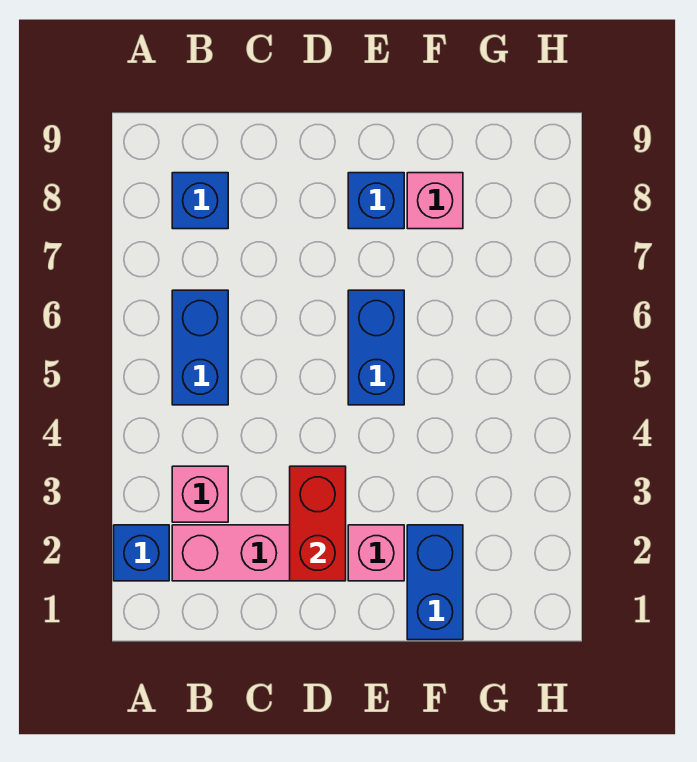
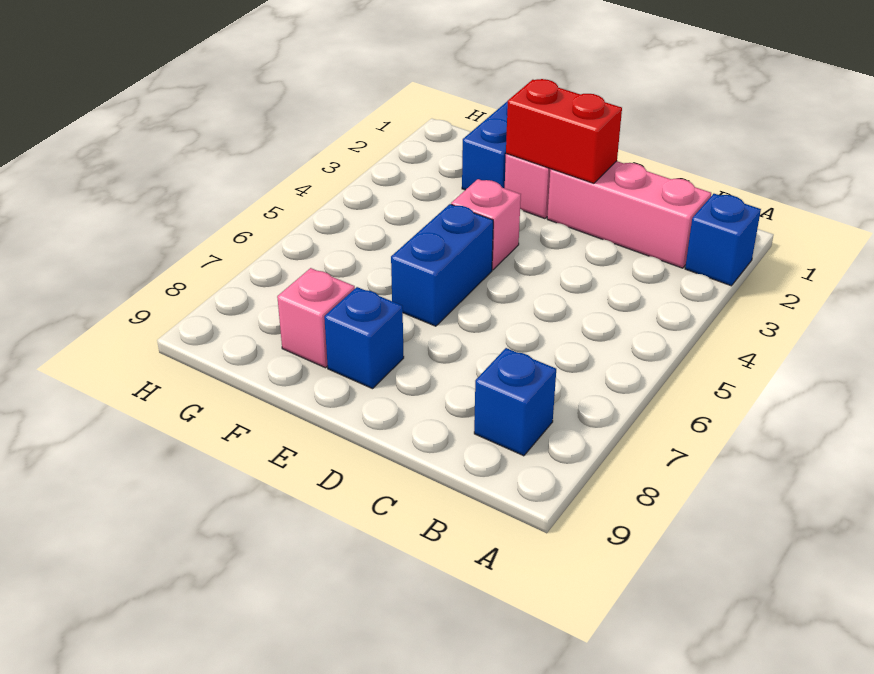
pink brick B3 level 1 -> pink brick E4 level 1
blue brick B5:B6 level 1 -> none
red brick D2:D3 level 2 -> red brick D2:E2 level 2

